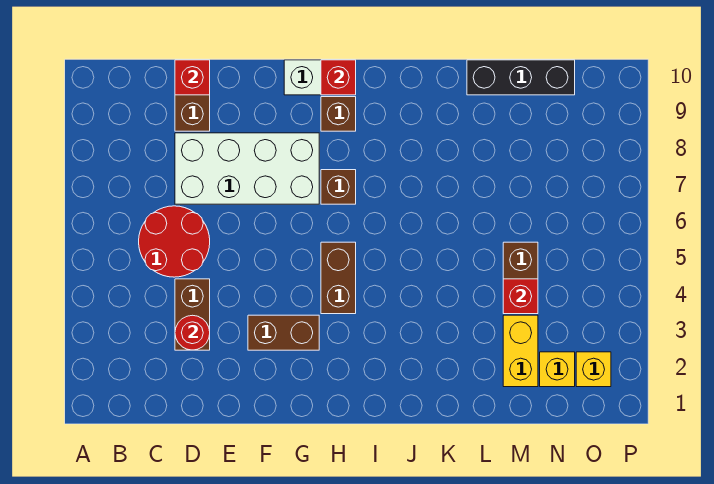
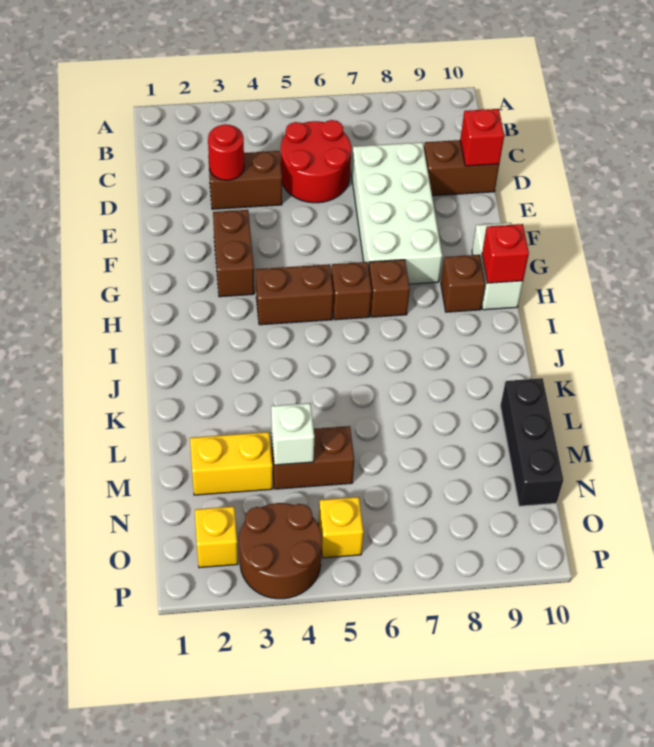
none -> brown brick H6 level 1
red brick M4 level 2 -> white brick M4 level 2
yellow brick N2 level 1 -> yellow brick O5 level 1
none -> brown round brick O3:P4 level 1

